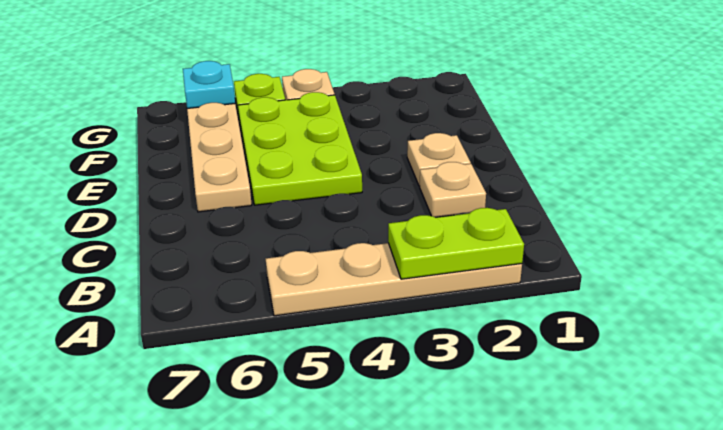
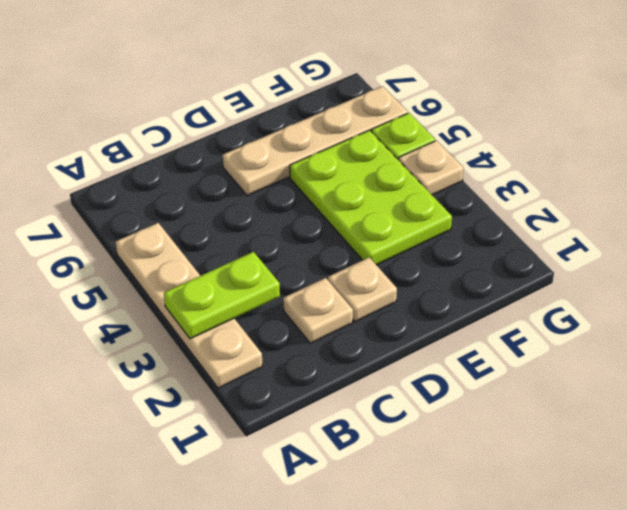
lime plate A2:A3 level 2 -> lime plate A3:B3 level 2
lime plate D4:F5 level 1 -> lime plate E3:F5 level 1
cyan plate G6 level 2 -> none

